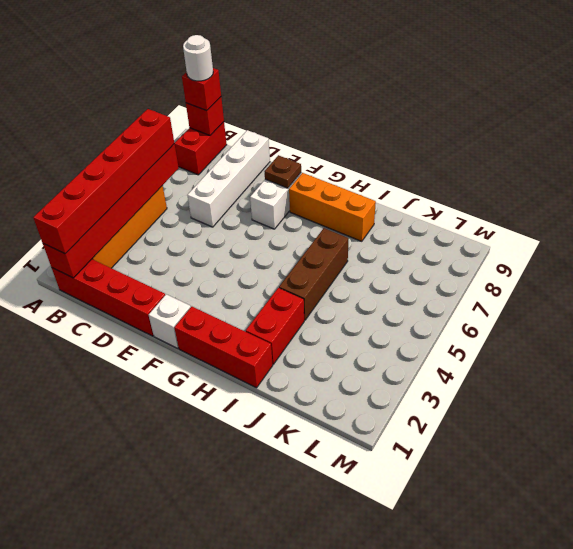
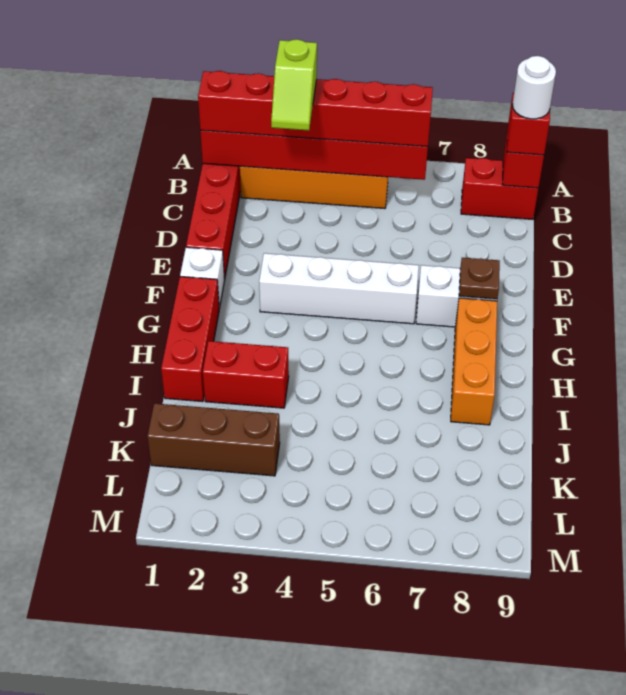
none -> lime slope B3:C3 level 4 top B
white brick D6:D9 level 1 -> white brick F3:F6 level 1
brown brick I4:I6 level 1 -> brown brick K1:K3 level 1

